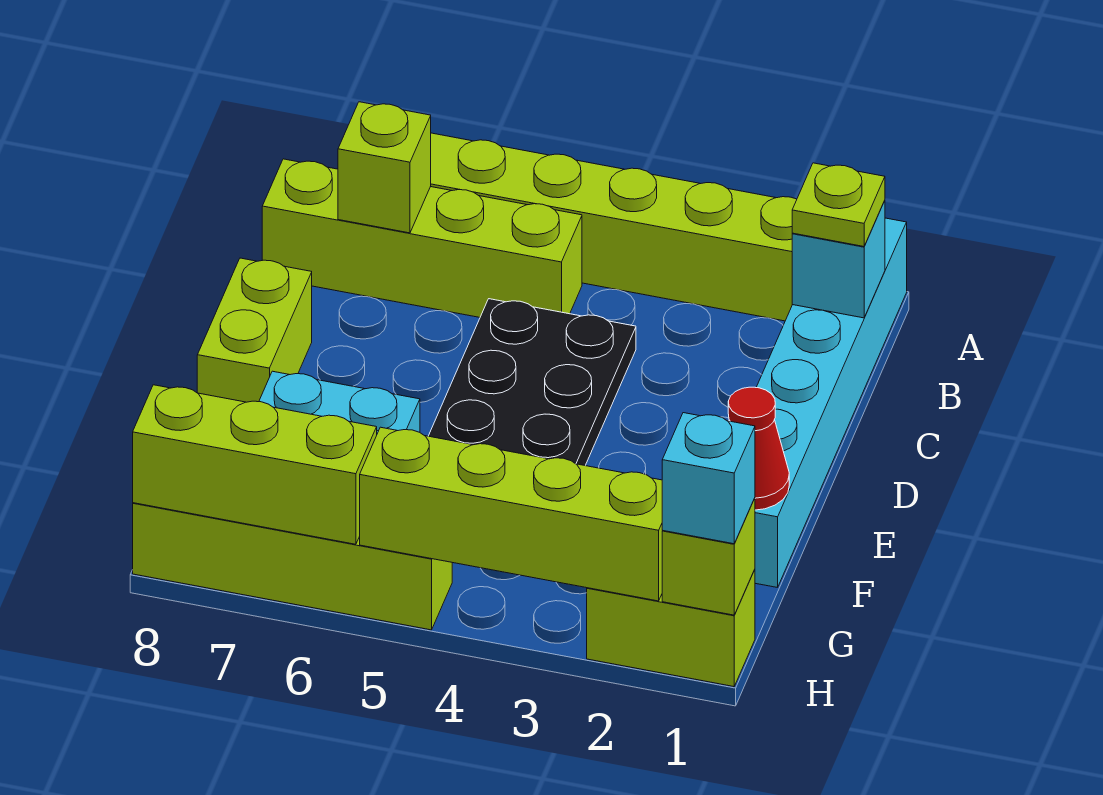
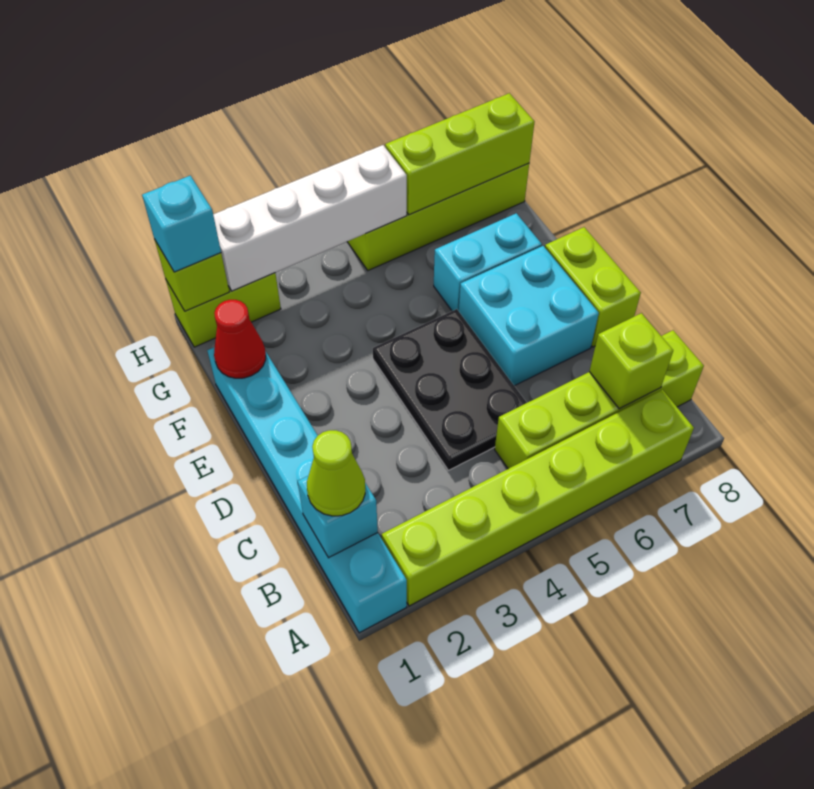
lime plate B1 level 3 -> lime cone B1 level 3
none -> cyan brick D6:E7 level 1
lime brick H2:H5 level 2 -> white brick H2:H5 level 2

